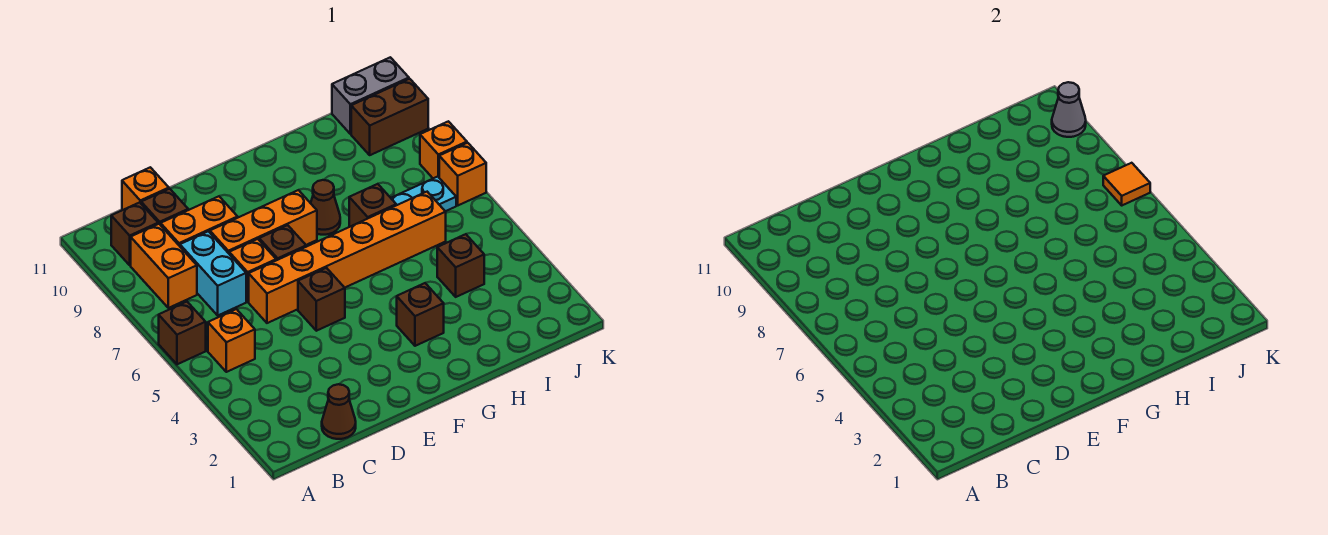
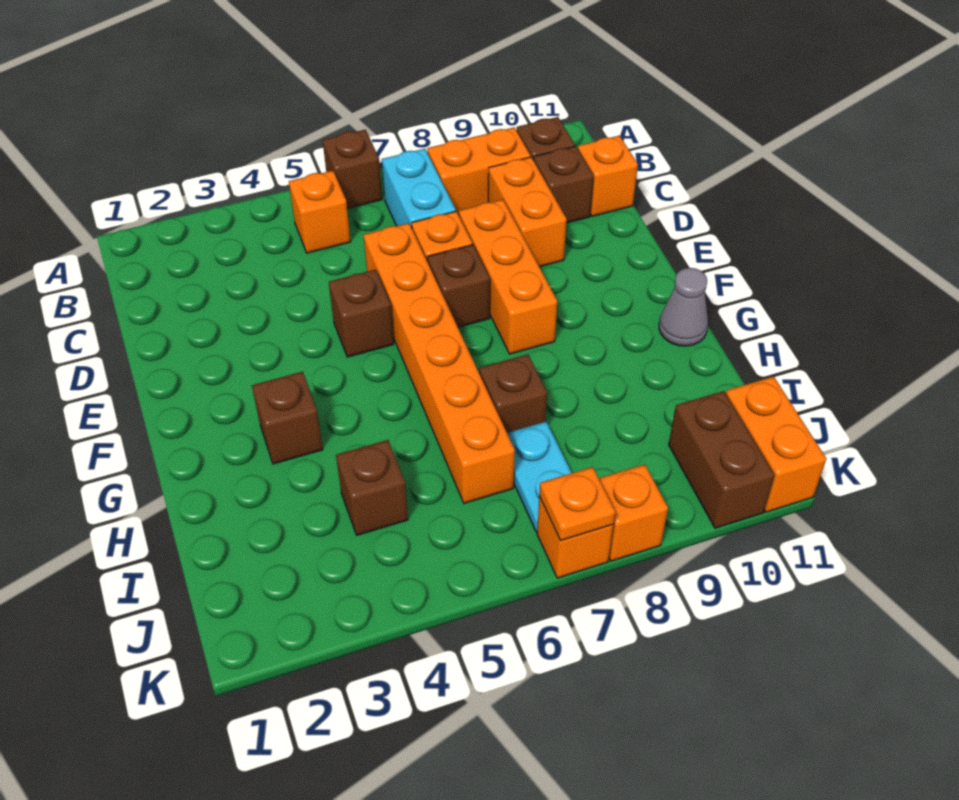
brown cone C1 level 1 -> none
cyan brick C7:C8 level 1 -> cyan brick B7:C7 level 1
brown cone G8 level 1 -> none
grey brick J11:K11 level 1 -> orange brick J11:K11 level 1
orange tile K7 level 2 -> orange plate K7 level 2
grey cone K10 level 2 -> grey cone G11 level 1

